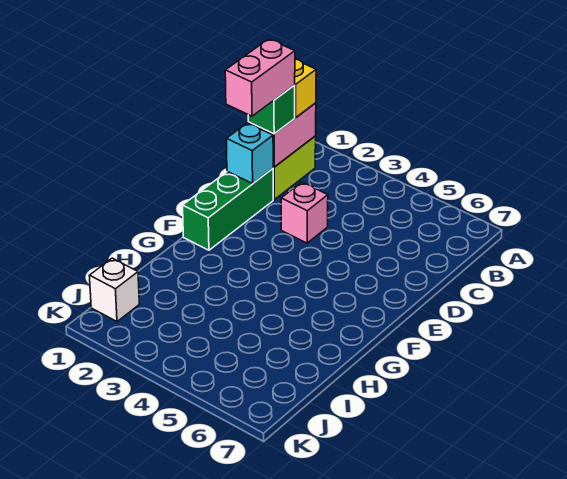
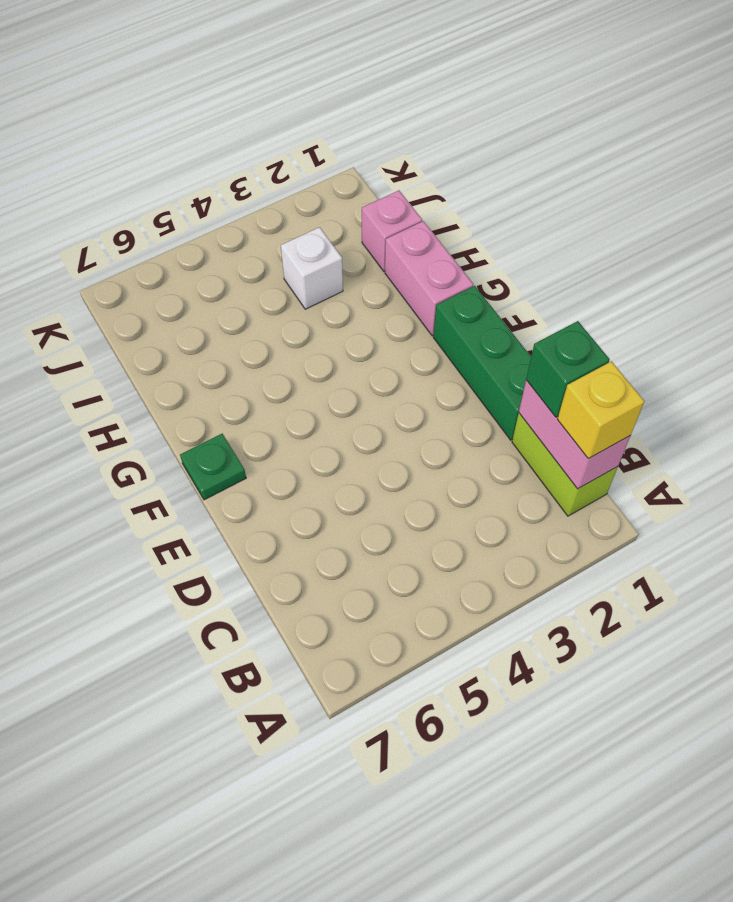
pink brick C1:D1 level 4 -> pink brick G1:H1 level 1
cyan brick D1 level 2 -> none
pink brick D3 level 1 -> pink brick I1 level 1
none -> green plate F7 level 1
white brick J1 level 1 -> white brick I3 level 1

